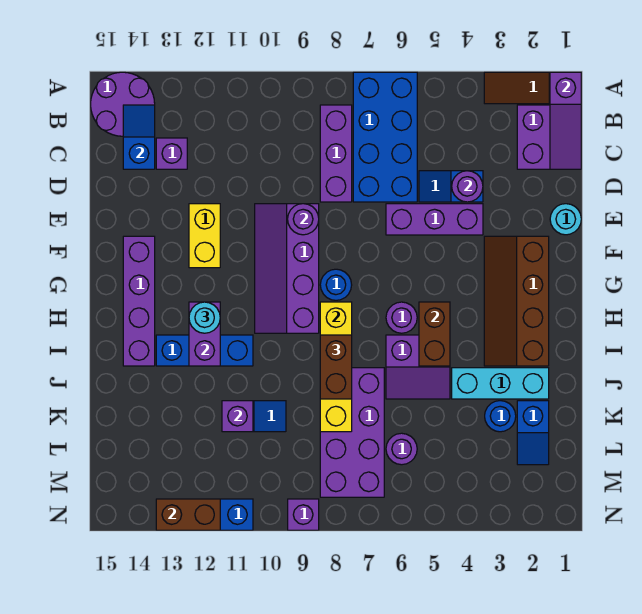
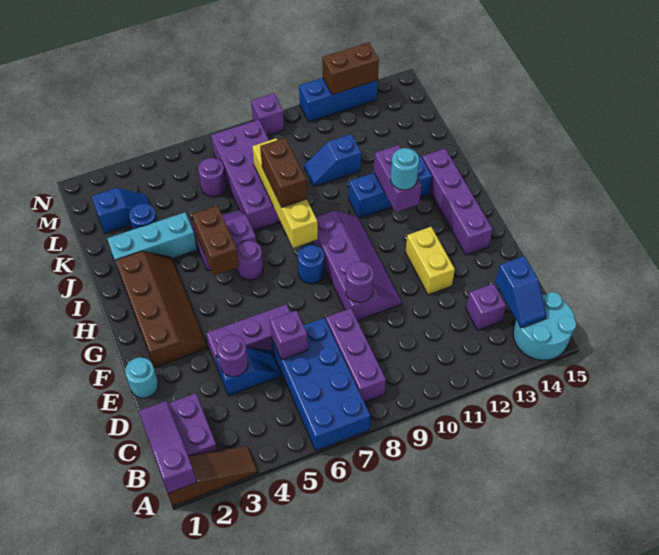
purple round brick A14:B15 level 1 -> cyan round brick A14:B15 level 1
blue slope K2:L2 level 1 top K -> blue slope L2:L3 level 1 top 2
purple brick K11 level 2 -> purple brick D6 level 2

